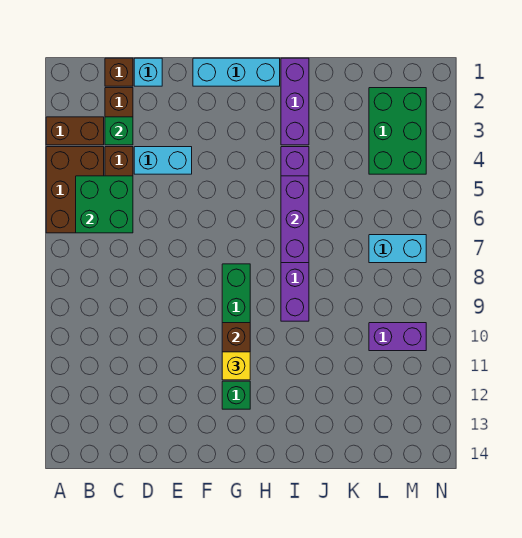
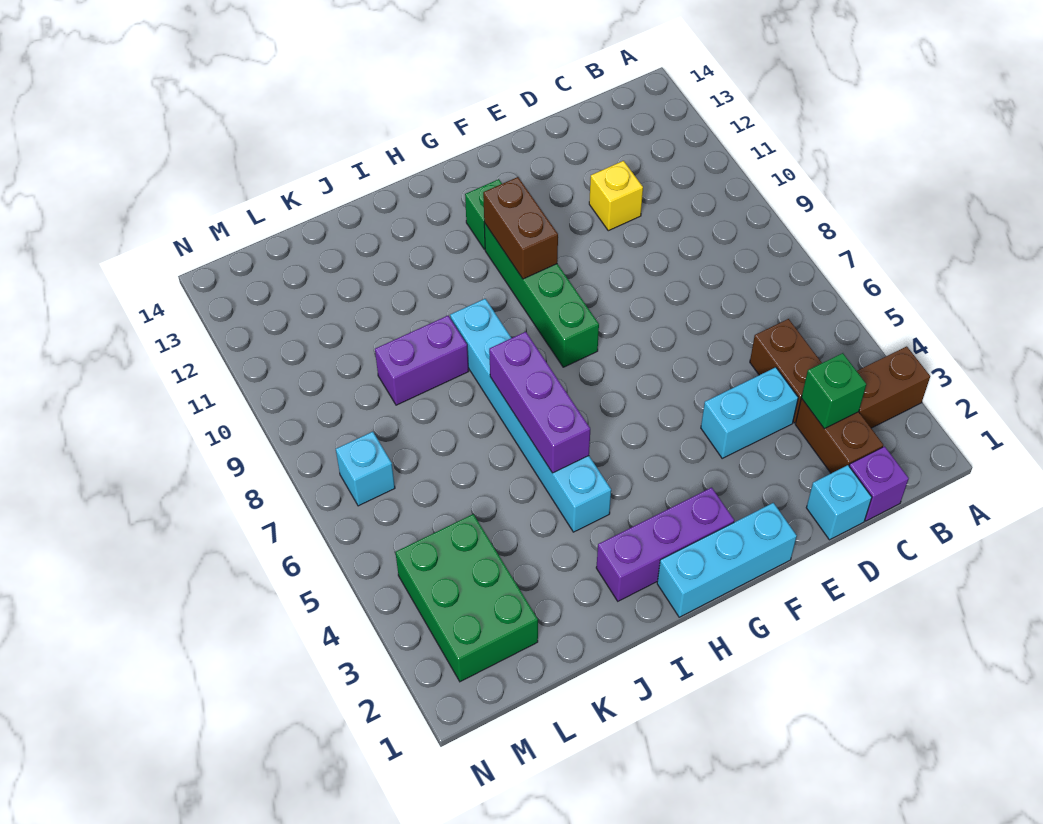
brown brick A4:B6 level 1 -> none
green brick B5:C6 level 2 -> none
brown brick C1 level 1 -> purple brick C1 level 1
yellow brick G11 level 3 -> yellow brick D11 level 1
purple brick I1:I3 level 1 -> purple brick G2:I2 level 1
purple brick I4:I9 level 1 -> cyan brick I4:I9 level 1
cyan brick L7:M7 level 1 -> cyan brick M7 level 1
purple brick L10:M10 level 1 -> purple brick J9:K9 level 1

